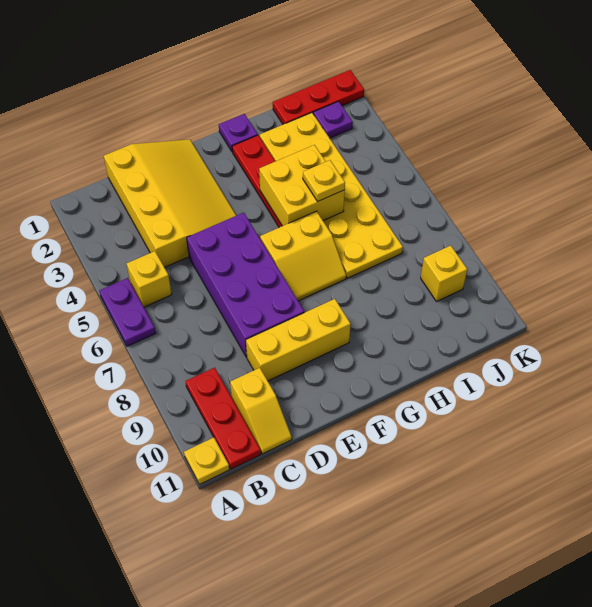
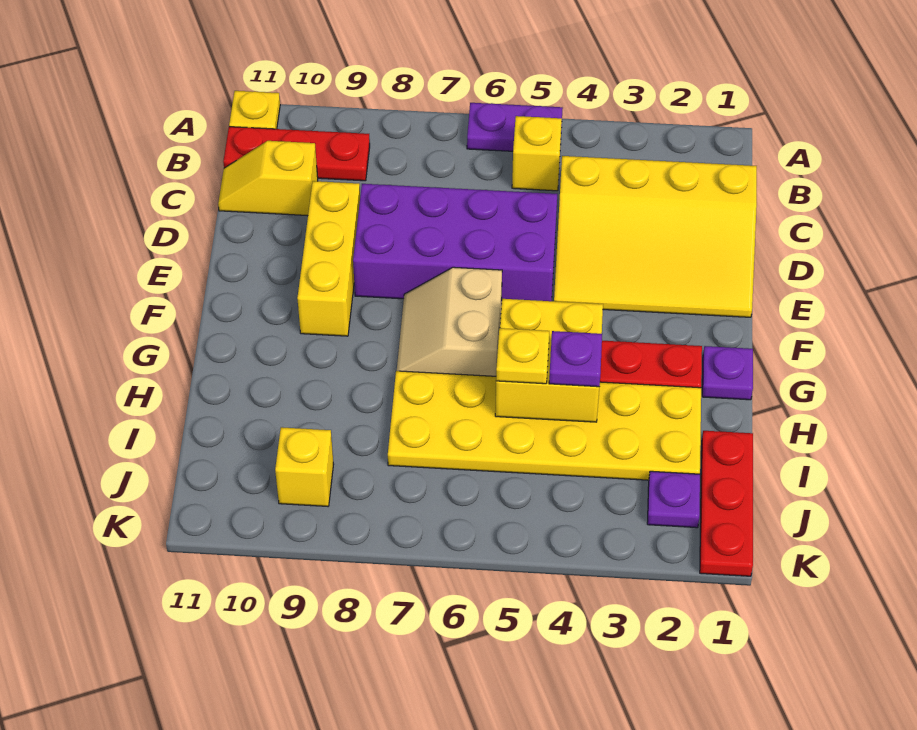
yellow slope F6:G7 level 1 top 6 -> tan slope F6:G7 level 1 top 6
none -> purple plate H4 level 3

